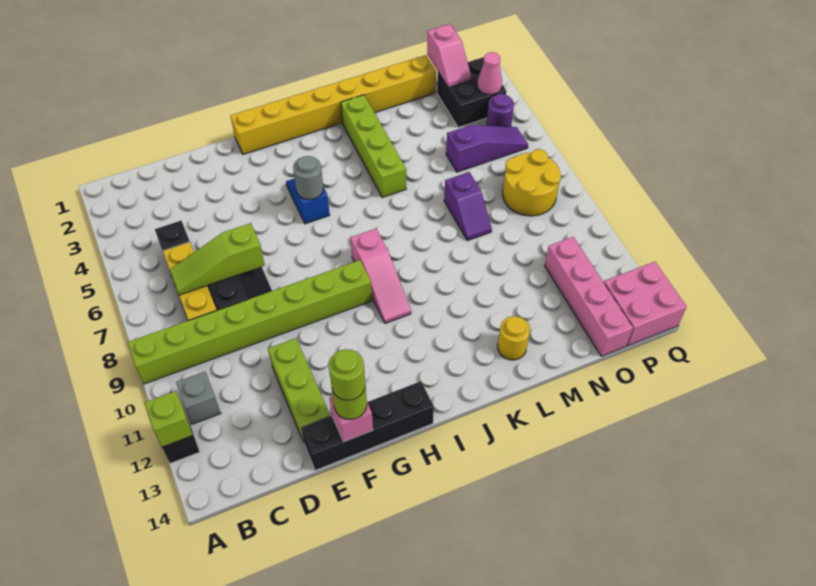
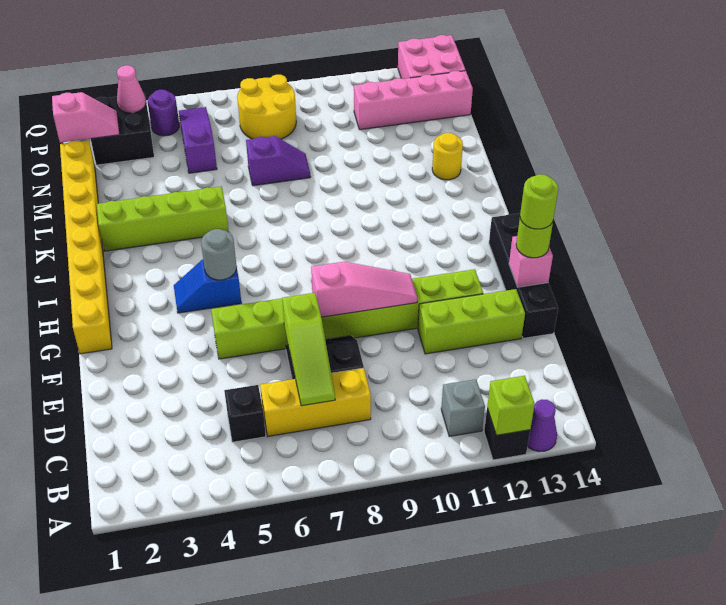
lime brick A9:H9 level 1 -> lime brick F5:F12 level 1
none -> purple cone A13 level 1
pink slope I8:I10 level 1 top 8 -> pink slope F8:F10 level 2 top 8

